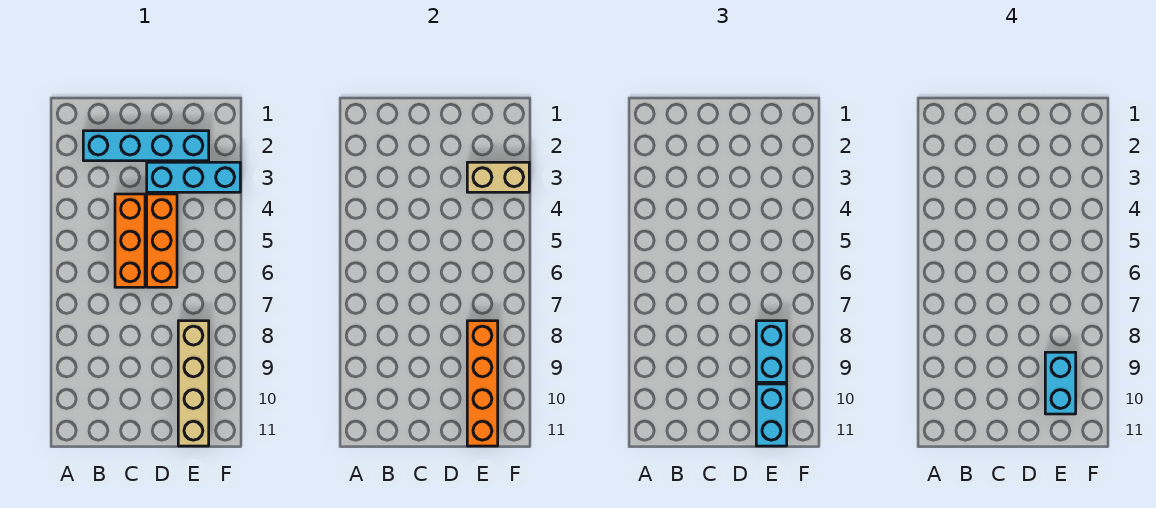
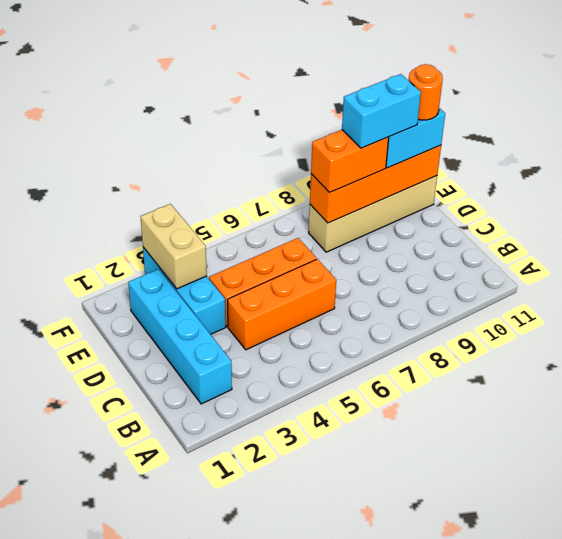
cyan brick E8:E9 level 3 -> orange brick E8:E9 level 3
none -> orange round brick E11 level 4

